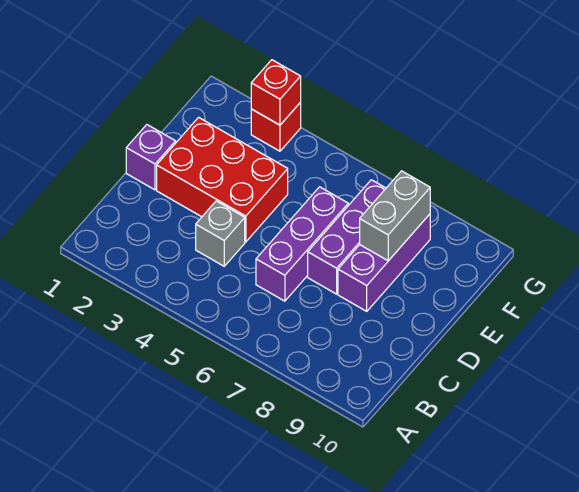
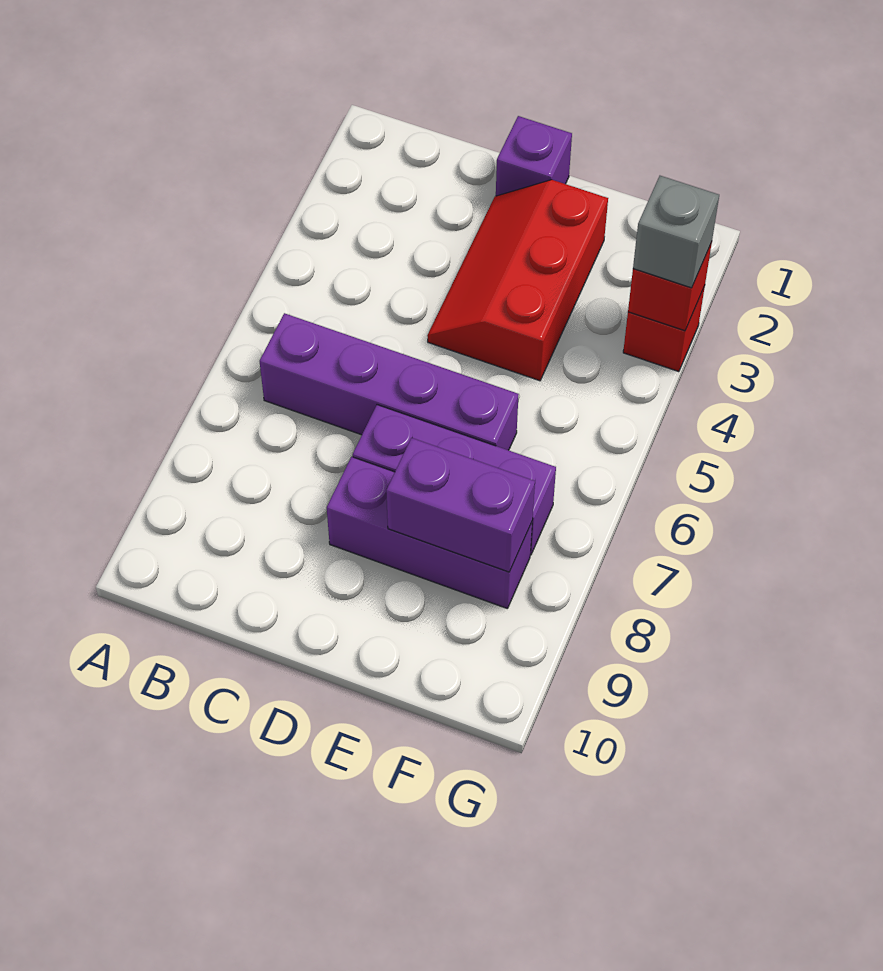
grey brick C4 level 1 -> grey brick G3 level 3
purple brick C6:E6 level 1 -> purple brick B6:E6 level 1
red brick D2:E4 level 1 -> red slope D2:E4 level 1 top E
grey brick E8:F8 level 2 -> purple brick E8:F8 level 2

